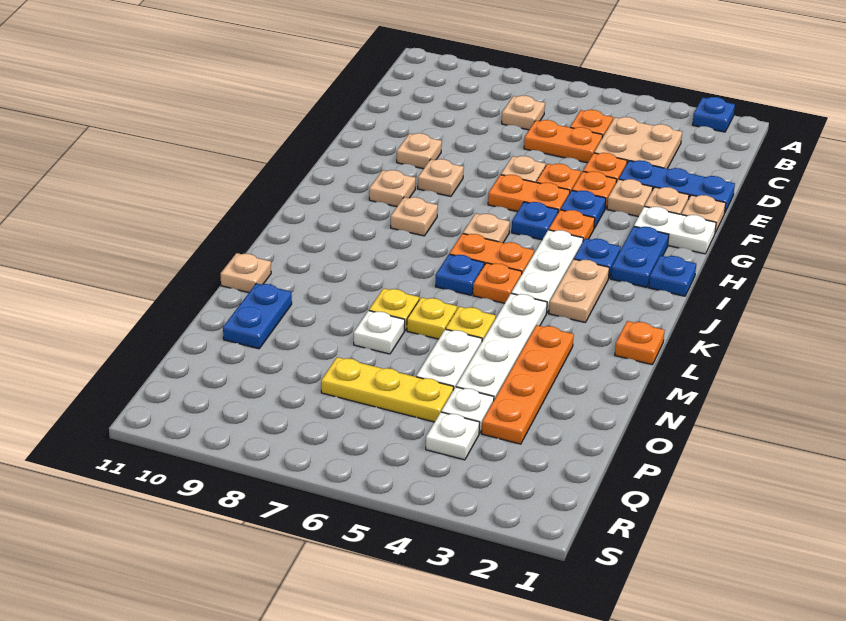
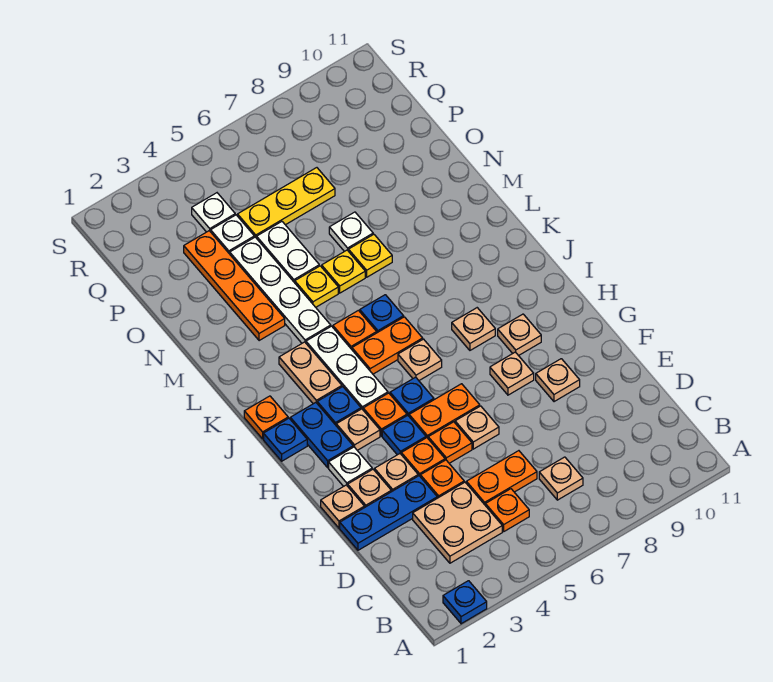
white plate G1:G2 level 1 -> white plate G2 level 1
orange plate L1 level 1 -> orange plate J1 level 1
tan plate M11 level 1 -> tan plate H3 level 1
blue plate N10:O10 level 1 -> none

